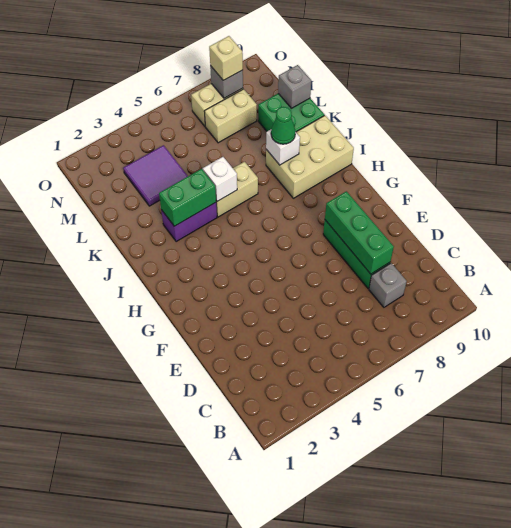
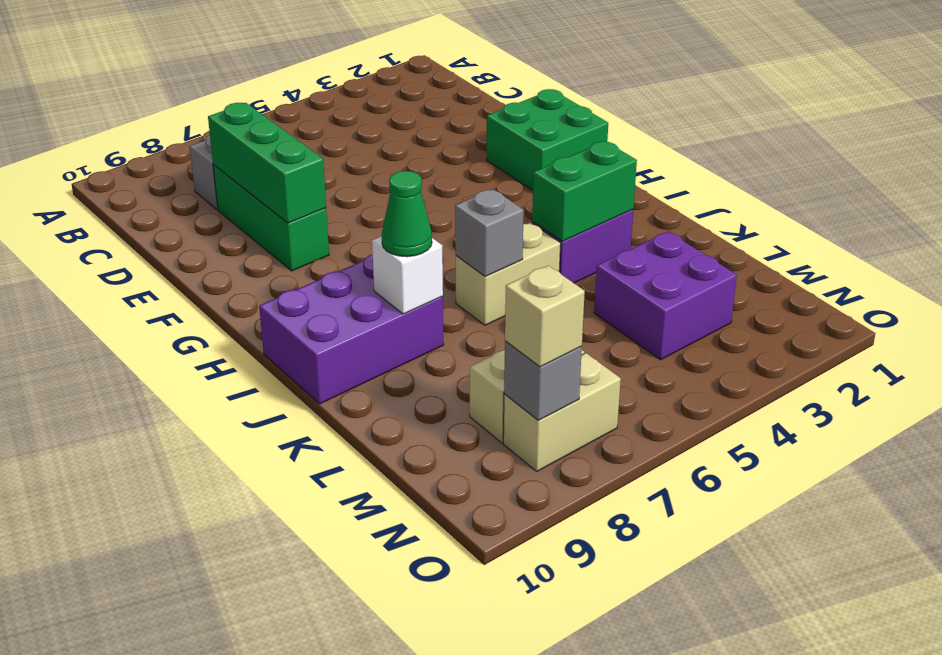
tan brick I8:J10 level 1 -> purple brick I8:J10 level 1
white brick J5 level 2 -> none
green brick K9:L10 level 1 -> green brick F1:G2 level 1
purple tile L3:M4 level 1 -> purple brick L3:M4 level 1
grey brick L10 level 2 -> grey brick J6 level 2

